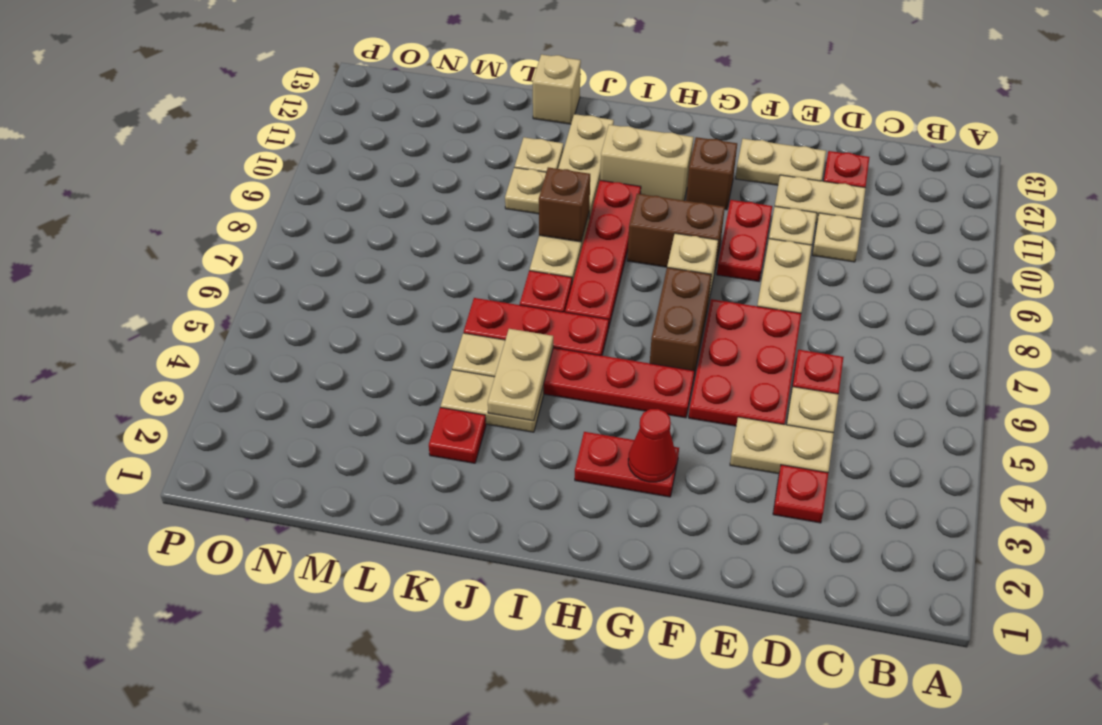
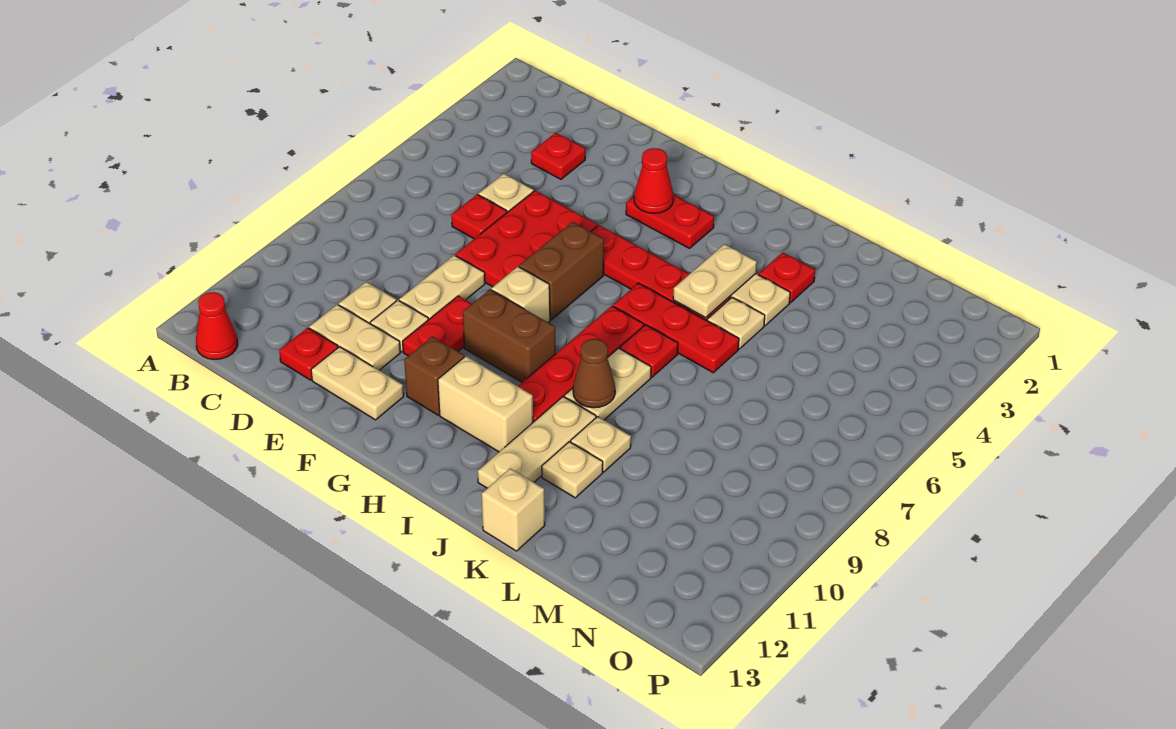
none -> red cone B13 level 1
tan plate D4:E4 level 1 -> none
brown brick J9 level 2 -> brown cone J9 level 2

